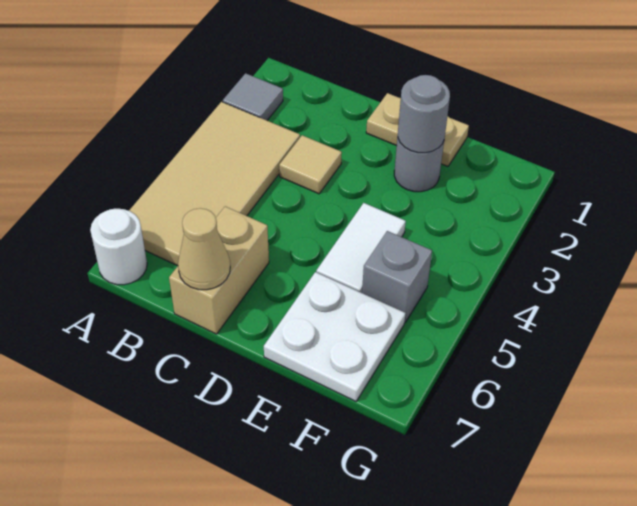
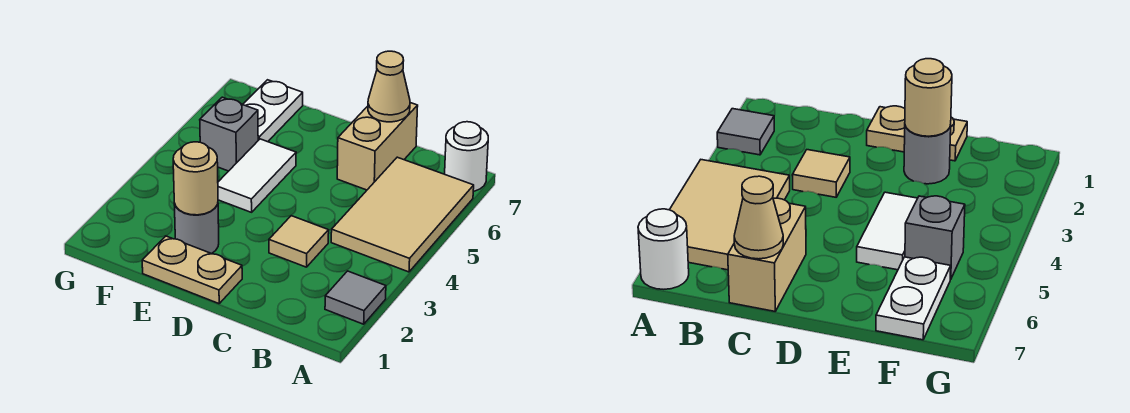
tan tile A3:B6 level 1 -> tan tile A4:B6 level 1
grey round brick E2 level 2 -> tan round brick E2 level 2
white plate E6:F7 level 1 -> white plate F6:F7 level 1

